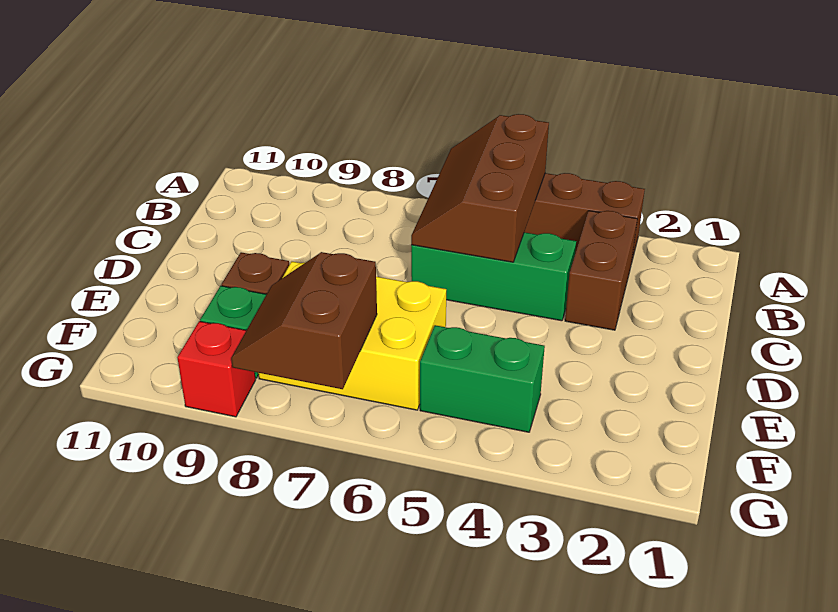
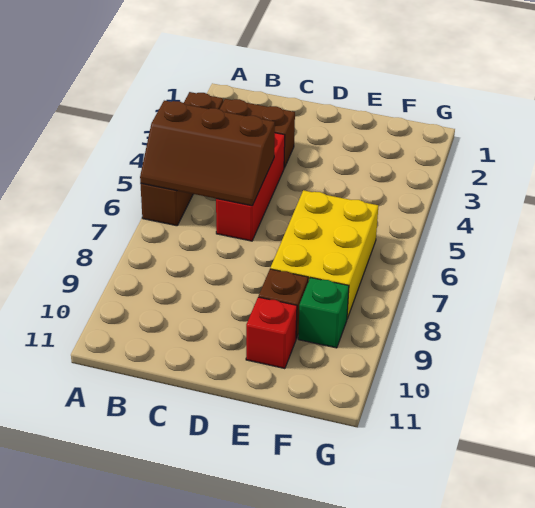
green brick C4:C6 level 1 -> red brick C4:C6 level 1
green brick F4:F5 level 1 -> none
brown slope F7:G8 level 2 top 7 -> none
red brick G9 level 1 -> red brick E10 level 1

